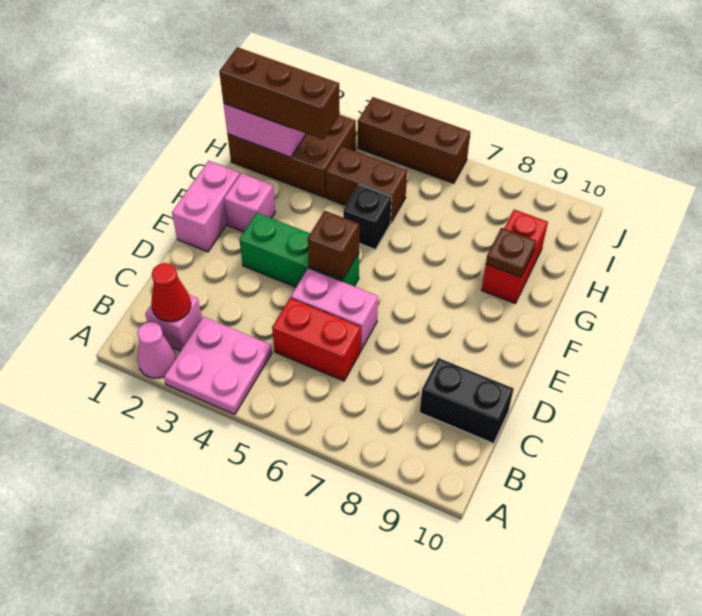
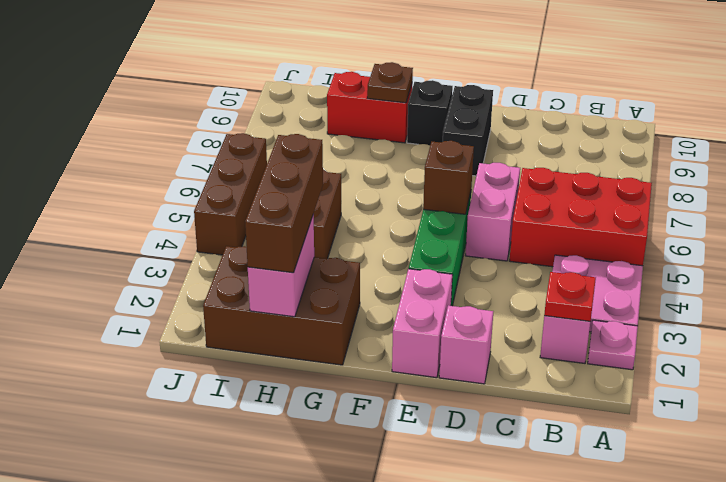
pink cone A2 level 1 -> pink plate A2 level 1
red cone B2 level 2 -> red plate B2 level 2
red brick C5:C6 level 1 -> red brick A5:C6 level 1
black brick C9:C10 level 1 -> black brick E8:E9 level 1
pink brick E1:F1 level 1 -> pink brick E1:E2 level 1
pink brick F2 level 1 -> pink brick D1 level 1
black brick G5 level 1 -> black brick F9 level 1
brown brick H1:I3 level 1 -> brown brick G1:I2 level 1

